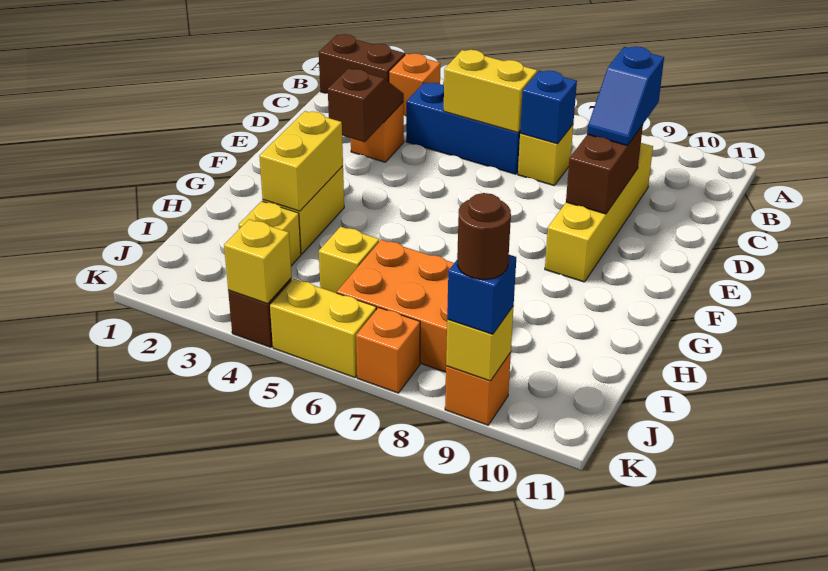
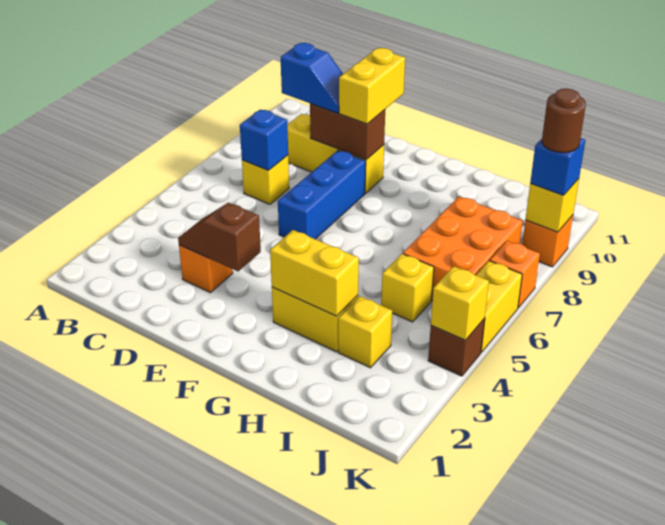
brown brick B1:B2 level 1 -> none
orange brick B3 level 1 -> none
blue brick C4:C6 level 1 -> blue brick E6:E8 level 1
yellow brick C5:C6 level 2 -> yellow brick E9:E10 level 3
yellow brick C9:F9 level 1 -> yellow brick C9:E9 level 1

